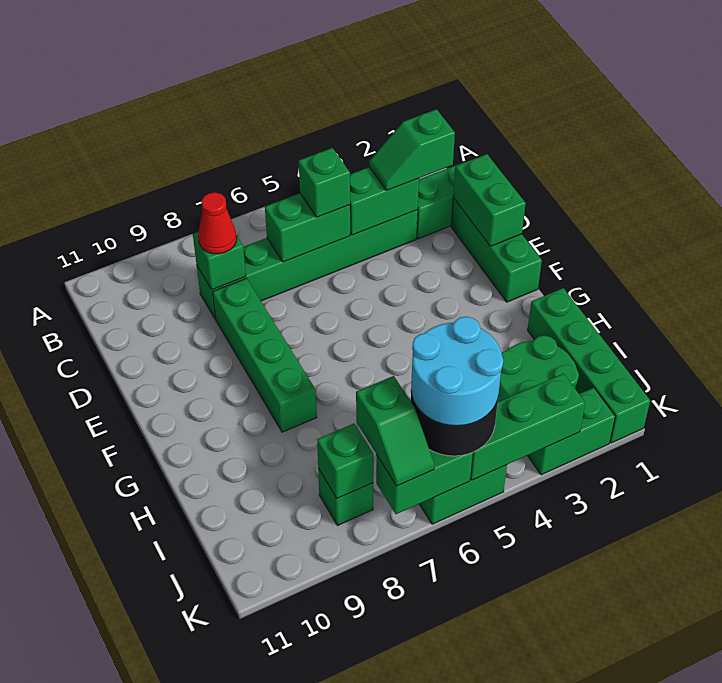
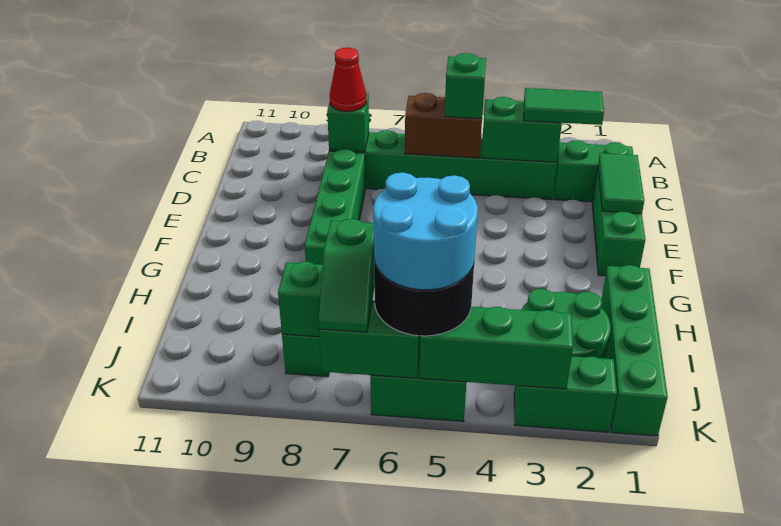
green slope C2:C3 level 3 top 2 -> green tile C2:C3 level 3
green brick C5:C6 level 2 -> brown brick C5:C6 level 2
green brick D1:E1 level 2 -> green tile D1:E1 level 2

